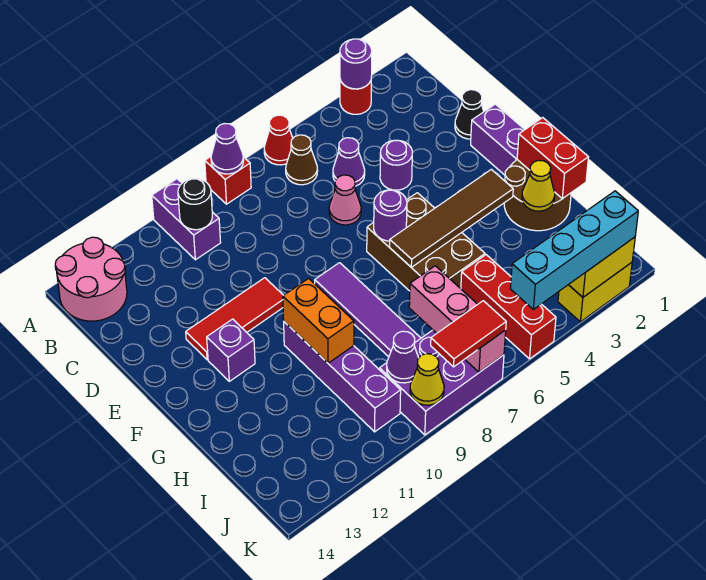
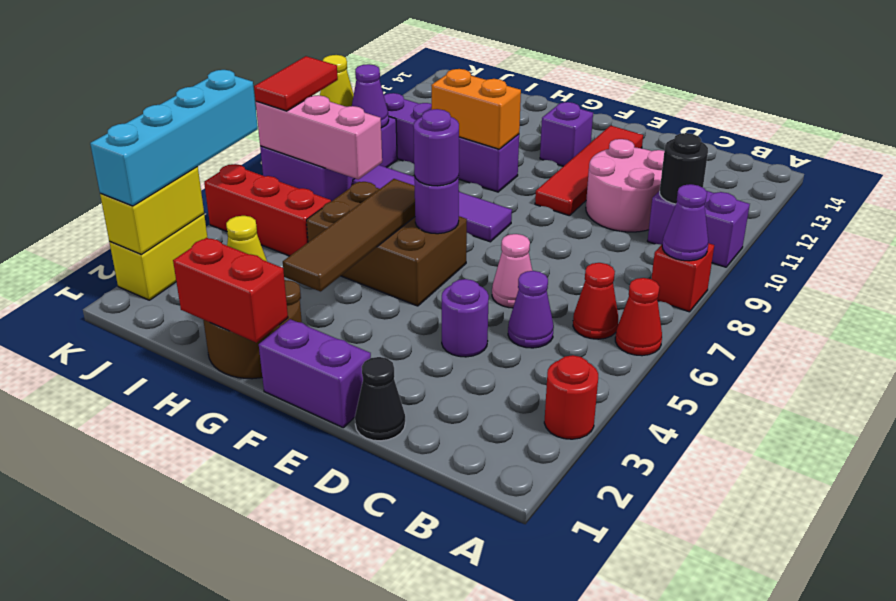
purple round brick A3 level 2 -> purple round brick F6 level 3
pink round brick A13:B14 level 1 -> pink round brick C10:D11 level 1
brown cone B6 level 1 -> red cone B6 level 1
red tile E10:E12 level 1 -> red tile E10:E13 level 1

